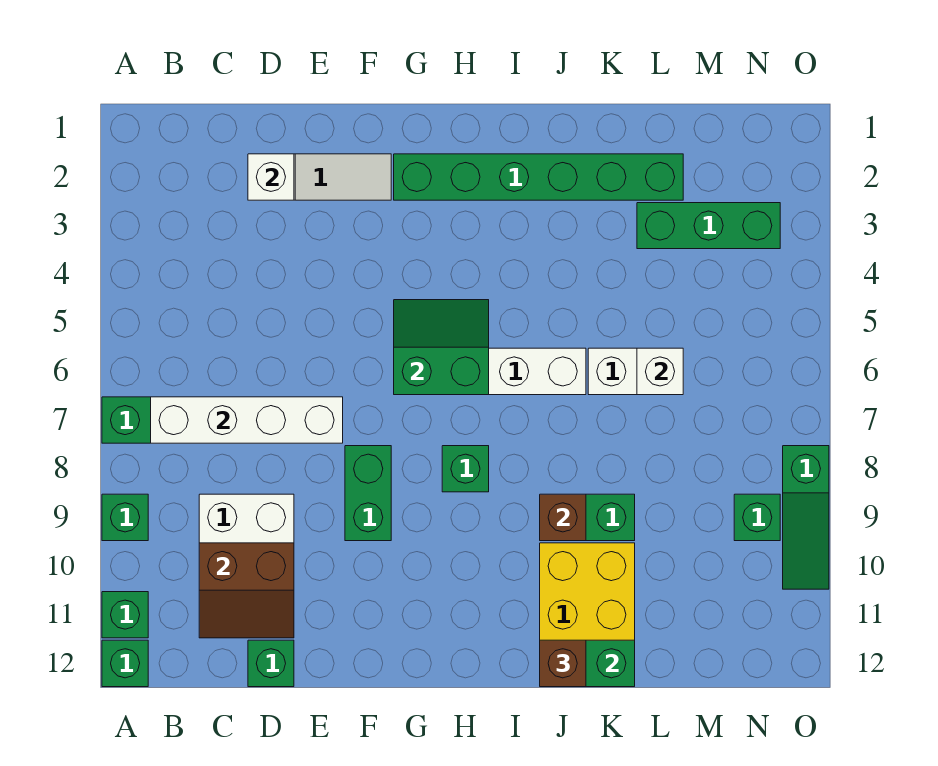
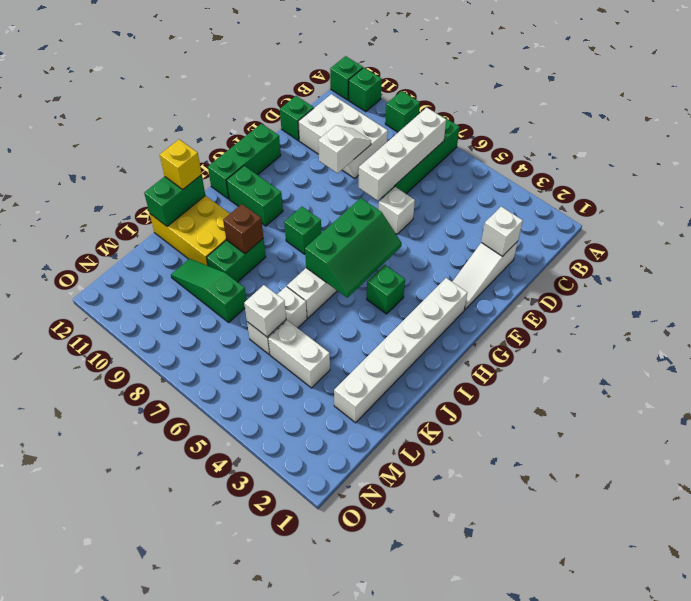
brown slope C10:D11 level 2 top 10 -> none
none -> white slope D9:E9 level 2 top E
none -> white brick E6 level 1
green brick F8:F9 level 1 -> green brick H10:H11 level 1
green brick G2:L2 level 1 -> white brick G2:L2 level 1
green slope G5:H6 level 2 top 6 -> green slope G5:I6 level 2 top 6
brown brick J12 level 3 -> yellow brick J12 level 3
green brick L3:N3 level 1 -> green brick F12:H12 level 1
none -> white brick L4:L5 level 1
green brick N9 level 1 -> green brick H4 level 1
green slope O8:O10 level 1 top 8 -> green slope L8:L10 level 1 top 8

